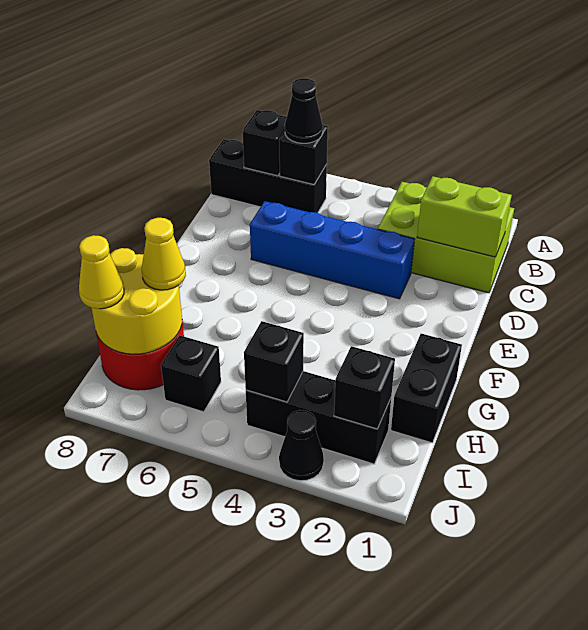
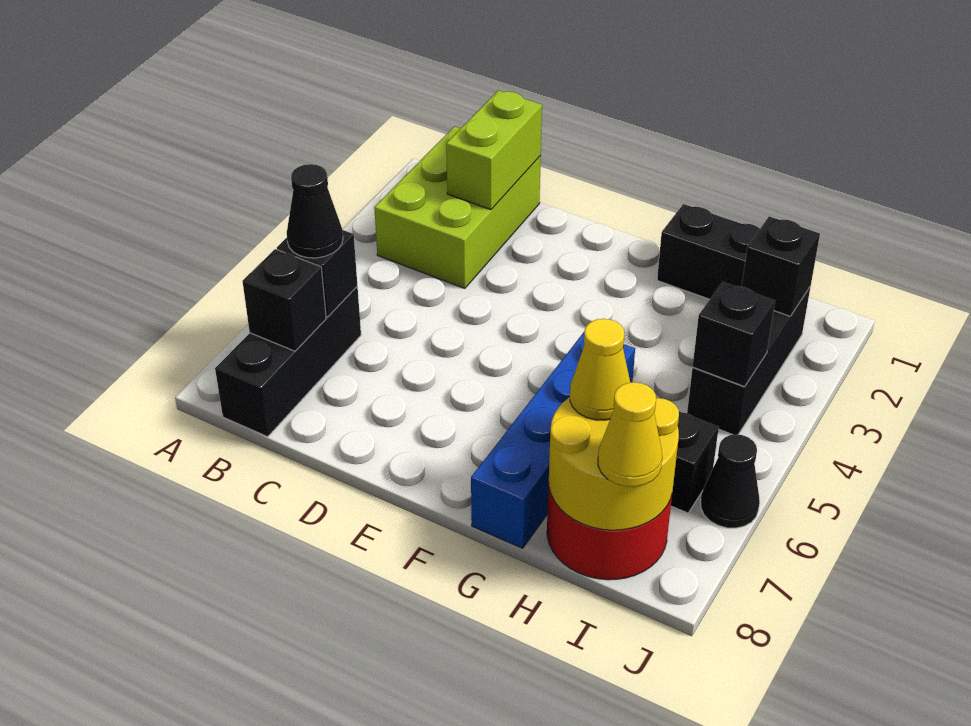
blue brick D3:D6 level 1 -> blue brick G5:G8 level 1
black cone J3 level 1 -> black cone J6 level 1

